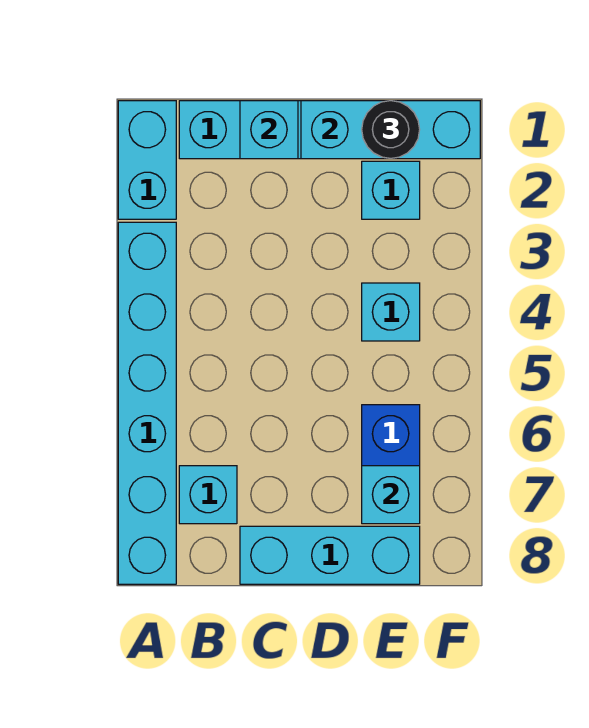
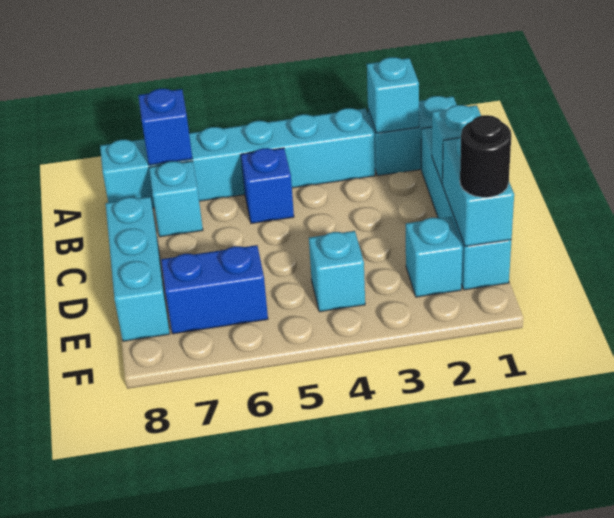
none -> blue brick A7 level 2
none -> blue brick B5 level 1
cyan brick D1:F1 level 2 -> cyan brick D1:E1 level 2
cyan brick E7 level 2 -> cyan brick A2 level 2

